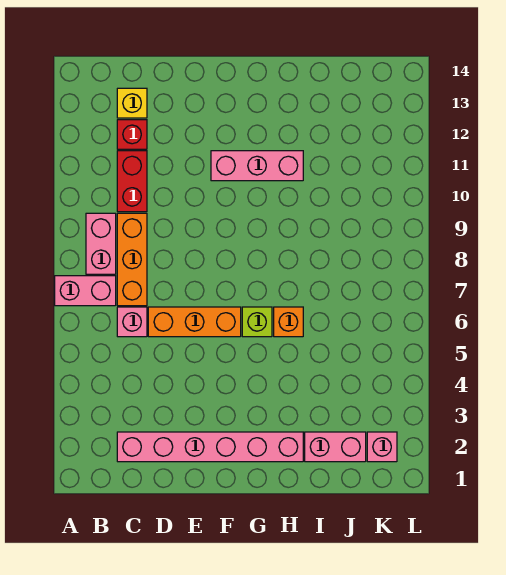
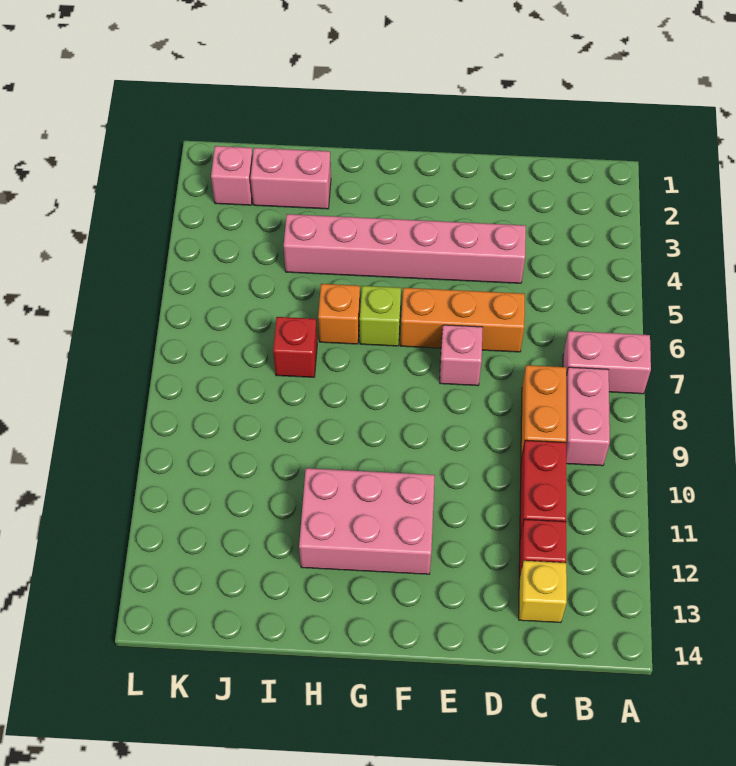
pink brick C2:H2 level 1 -> pink brick D4:I4 level 1
pink brick C6 level 1 -> pink brick E7 level 1
orange brick C7:C9 level 1 -> orange brick C8:C9 level 1
pink brick F11:H11 level 1 -> pink brick F11:H12 level 1
none -> red brick I7 level 1

